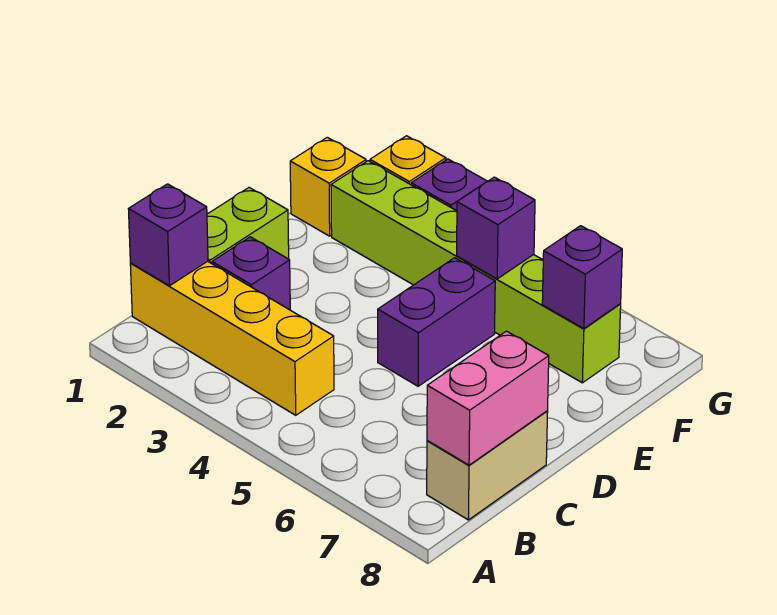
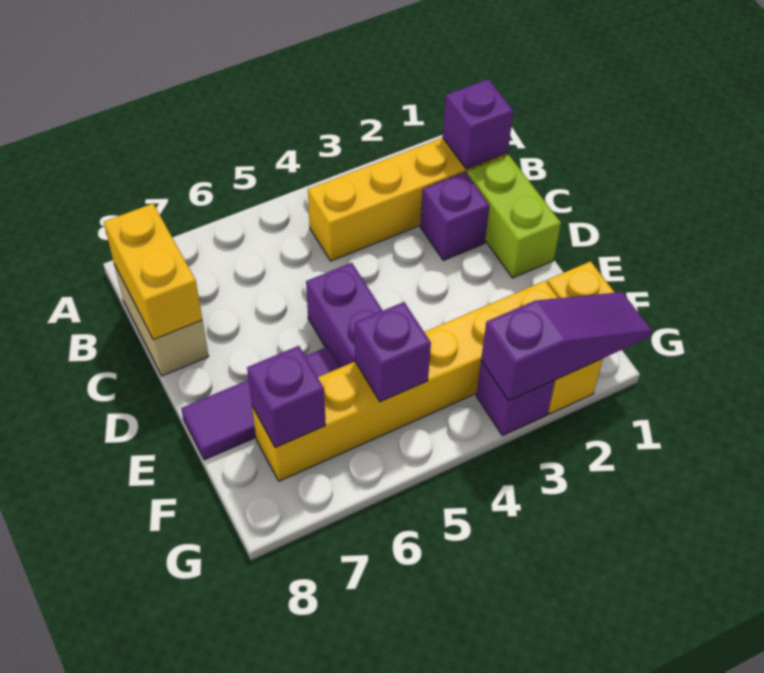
pink brick B8:C8 level 2 -> yellow brick B8:C8 level 2
none -> purple tile E6:E8 level 1
lime brick F2:F7 level 1 -> yellow brick F2:F7 level 1
none -> purple slope G1:G3 level 2 top 3

